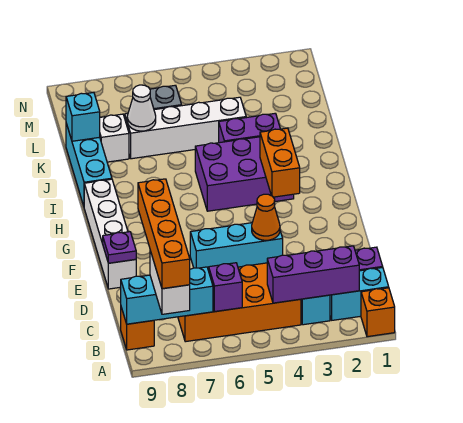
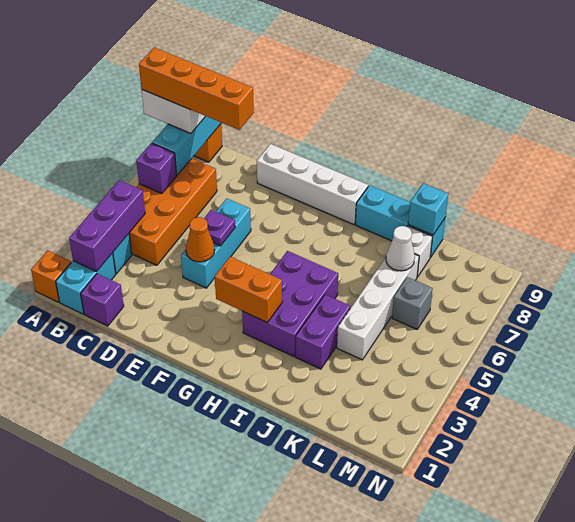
purple plate E9 level 2 -> purple plate E5 level 2

